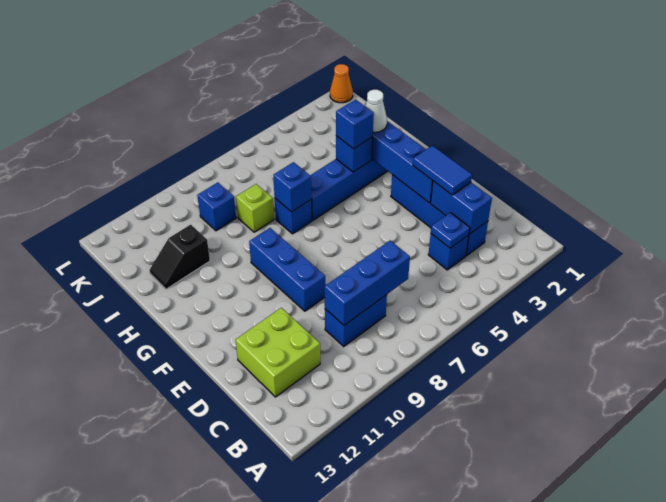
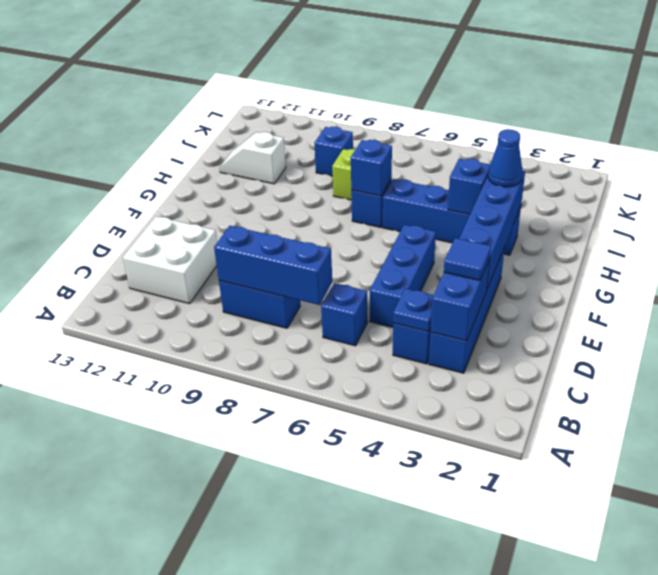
lime brick C11:D12 level 1 -> white brick C11:D12 level 1
blue tile D3:E3 level 3 -> blue tile D3 level 3
blue brick E9:G9 level 1 -> blue brick D5:F5 level 1
white cone H3 level 3 -> blue cone H3 level 3
blue brick H4 level 3 -> blue brick C6 level 1
black slope I11:I12 level 1 top 11 -> white slope I11:I12 level 1 top 11
orange cone L1 level 1 -> none

